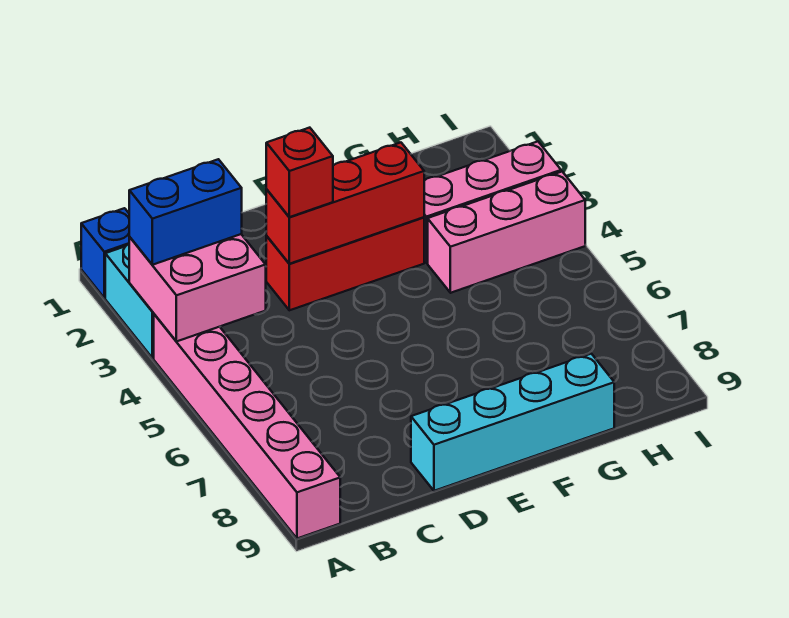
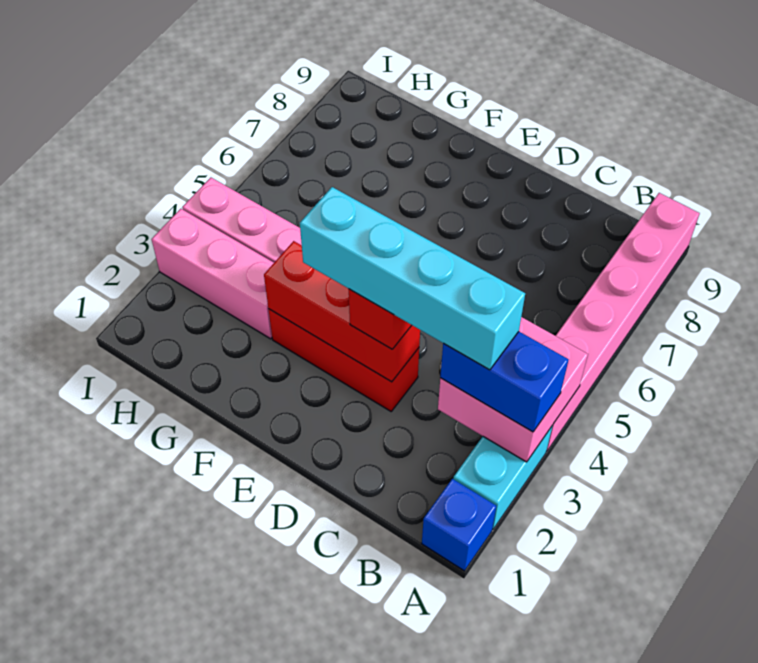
cyan brick D9:G9 level 1 -> cyan brick B3:E3 level 4

